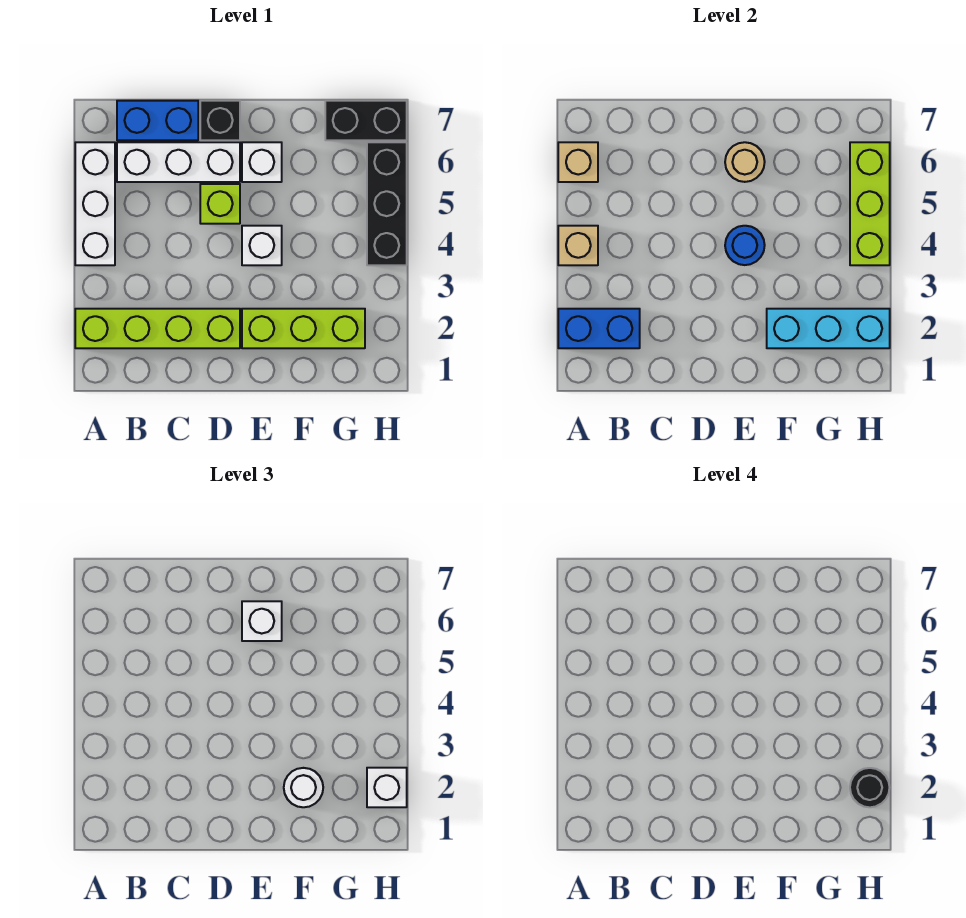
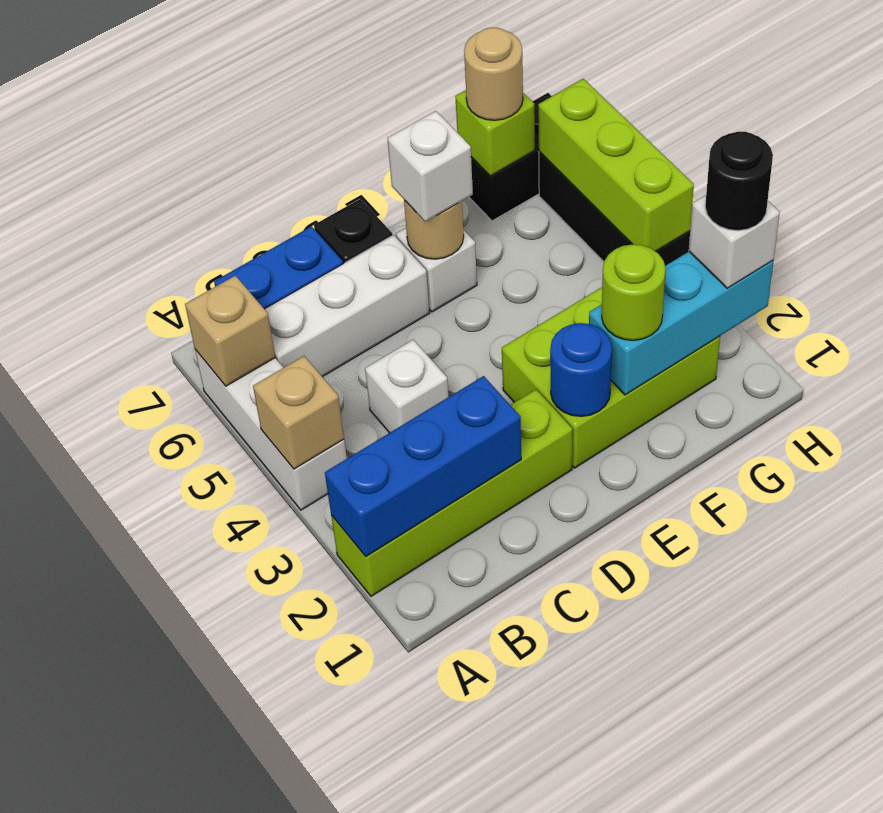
blue brick A2:B2 level 2 -> blue brick A2:C2 level 2
lime brick D5 level 1 -> lime brick G7 level 2
lime brick E2:G2 level 1 -> lime brick E2:G3 level 1
white brick E4 level 1 -> white brick C4 level 1
blue round brick E4 level 2 -> blue round brick E2 level 2
white round brick F2 level 3 -> lime round brick F2 level 3
none -> tan round brick G7 level 3

